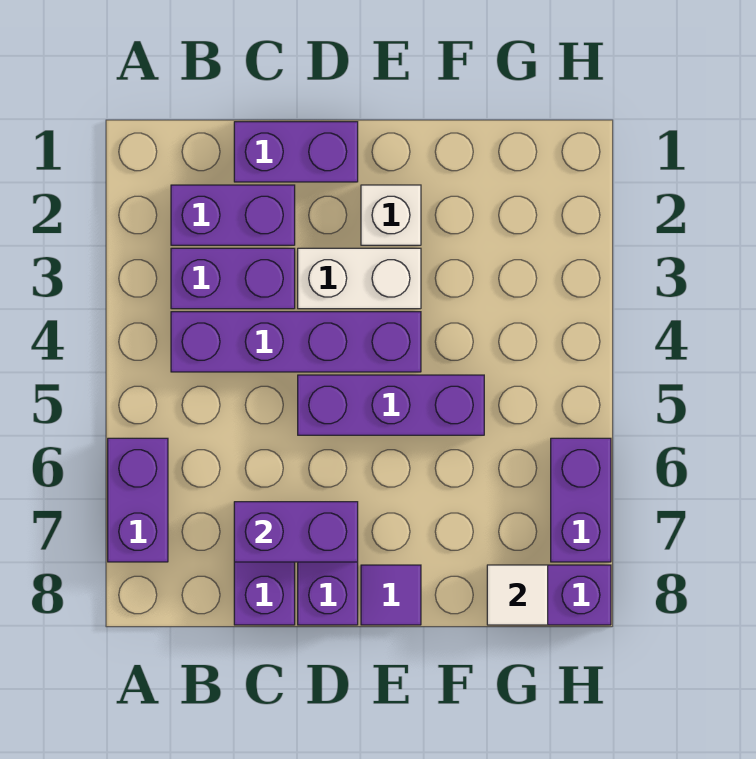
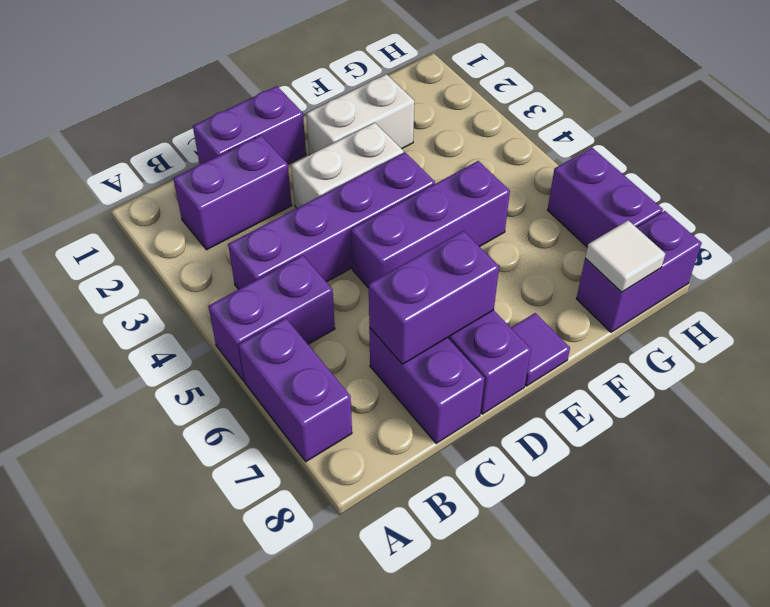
purple brick B3:C3 level 1 -> purple brick A5:B5 level 1
white brick E2 level 1 -> white brick E2:F2 level 1

